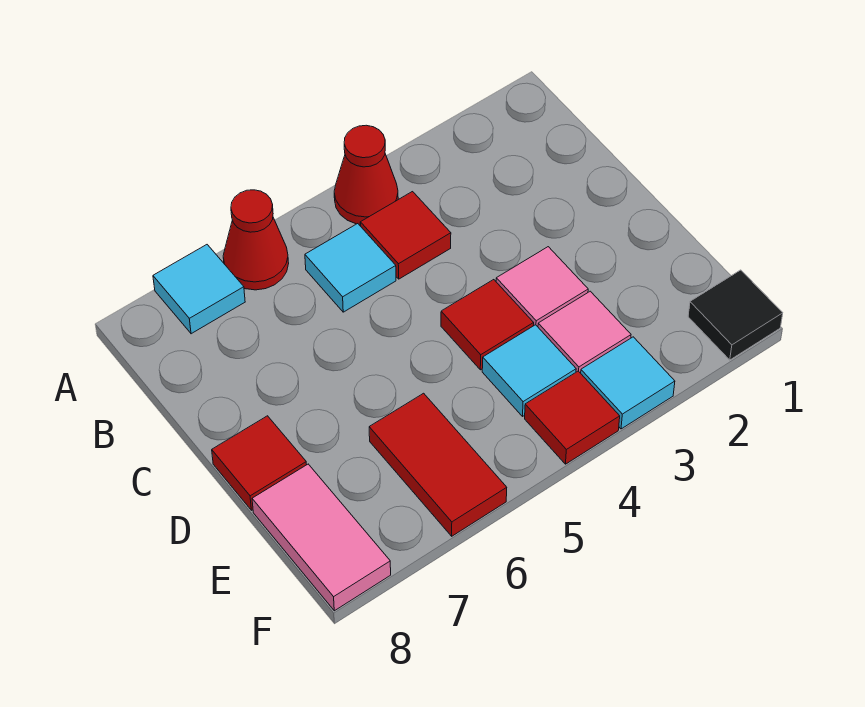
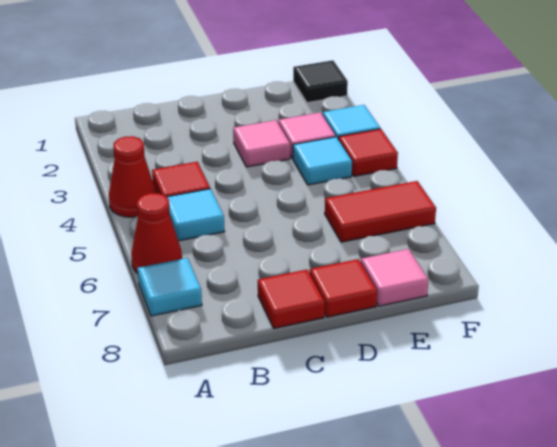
red tile D4 level 1 -> red tile C8 level 1
pink tile E8:F8 level 1 -> pink tile E8 level 1

